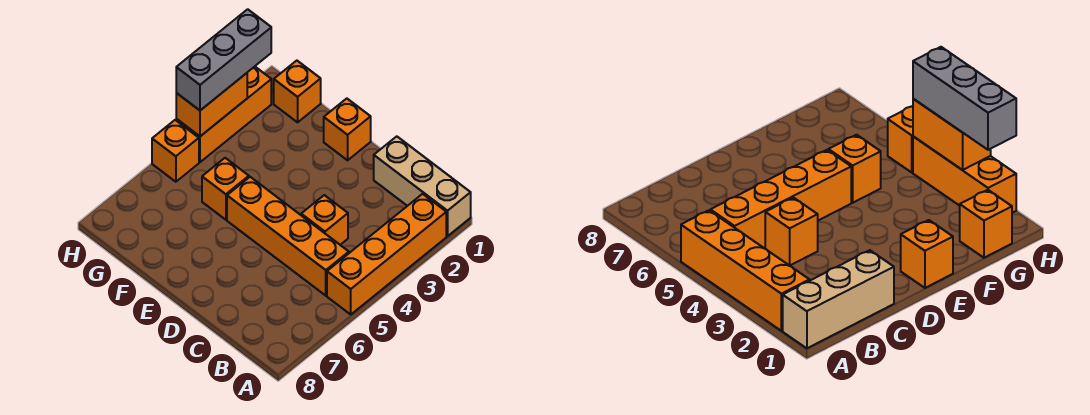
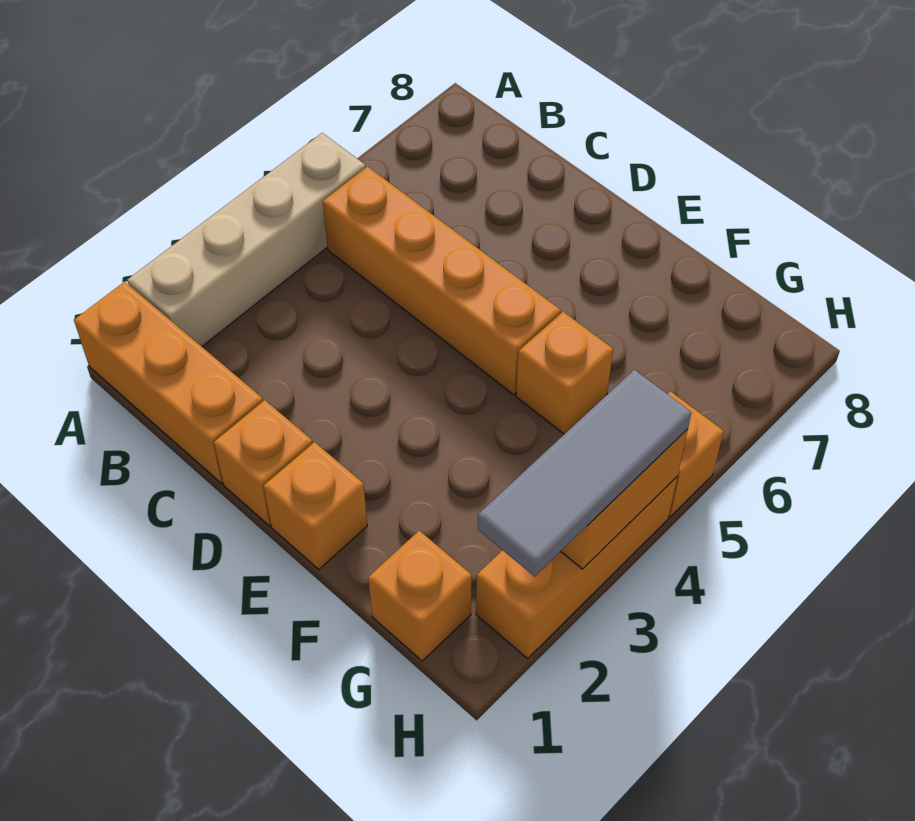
tan brick A1:C1 level 1 -> orange brick A1:C1 level 1
orange brick A2:A5 level 1 -> tan brick A2:A5 level 1
orange brick C4 level 1 -> orange brick D1 level 1
grey brick H2:H4 level 3 -> grey tile H2:H4 level 3

